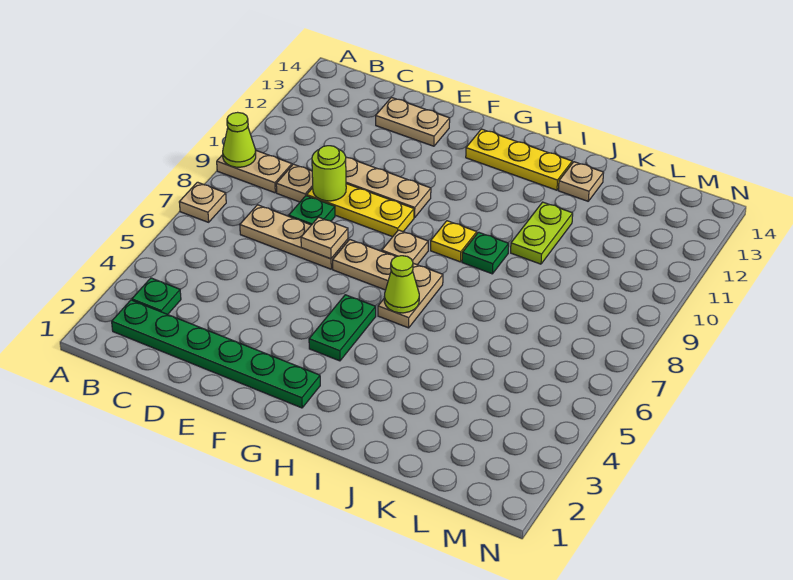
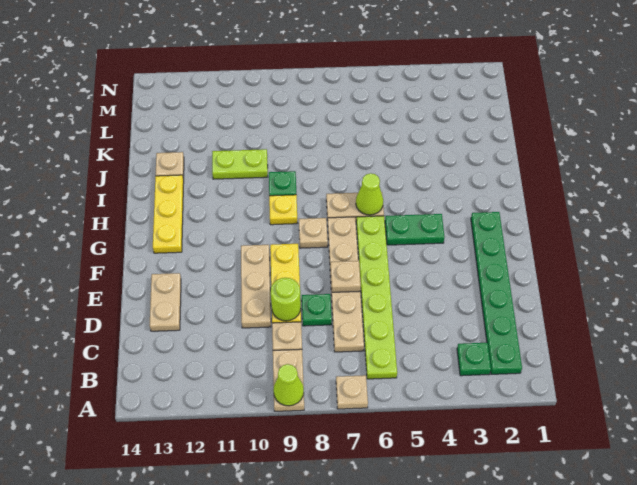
none -> lime plate B6:G6 level 1

